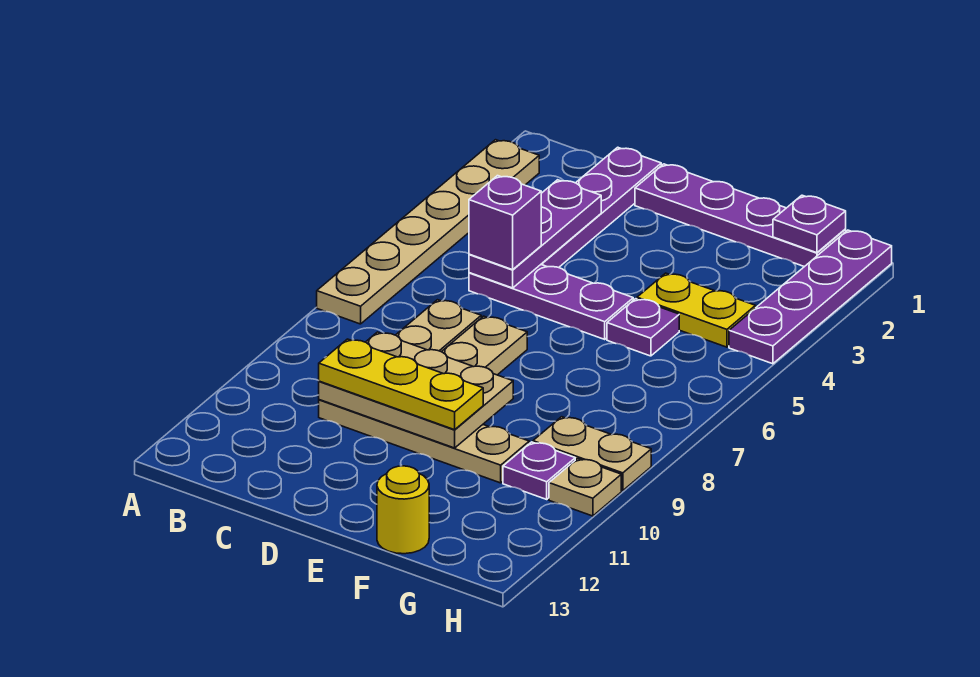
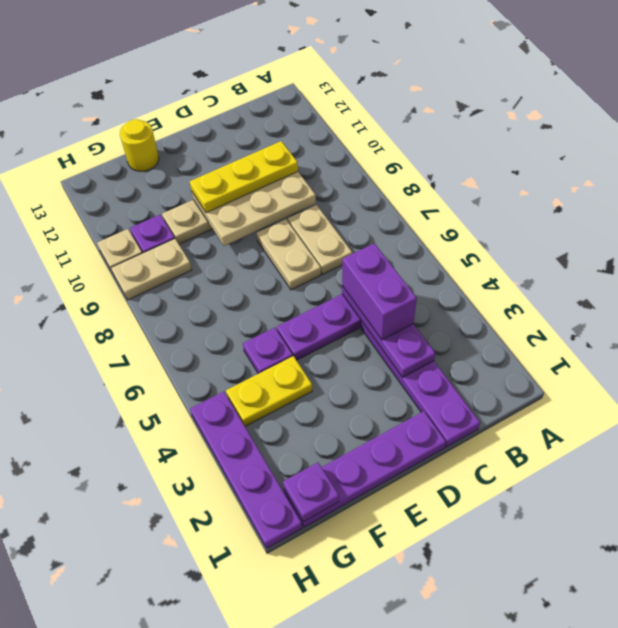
tan plate A2:A7 level 1 -> none
purple brick C5 level 3 -> purple brick C4:C5 level 3

